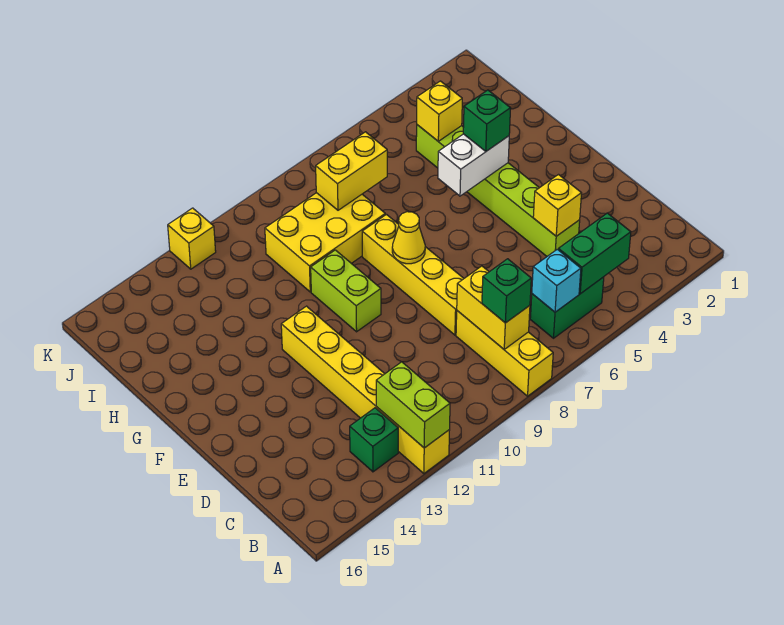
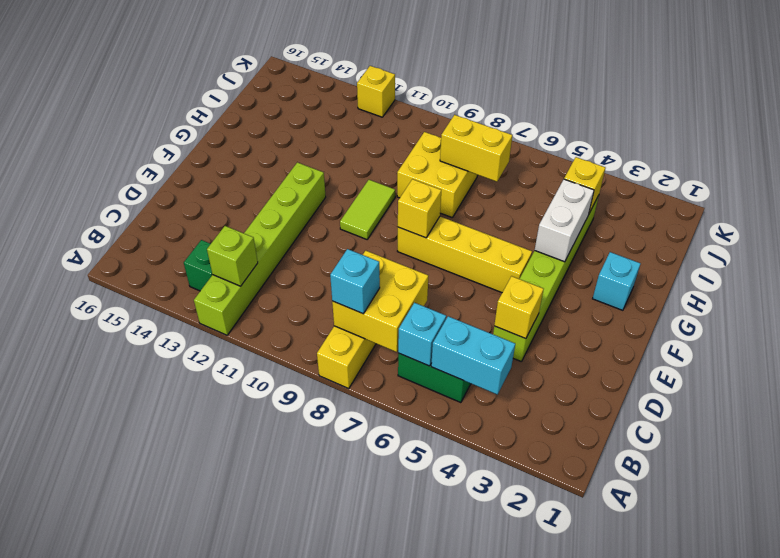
yellow brick A12:F12 level 1 -> lime brick A12:F12 level 1
lime brick A12:B12 level 2 -> lime brick B12 level 2
green brick B4:B5 level 2 -> cyan brick B4:B5 level 2
yellow brick B8:C8 level 2 -> yellow brick B7:C8 level 2
green brick B8 level 3 -> cyan brick B8 level 3
yellow brick D8:G8 level 1 -> yellow brick F5:F8 level 1
yellow cone F8 level 2 -> yellow brick F8 level 2
lime brick F10:G10 level 1 -> lime tile F10:G10 level 1
none -> cyan brick G2 level 1
white brick G4:G5 level 2 -> white brick G4:H4 level 2
green brick G4 level 3 -> none
yellow brick H8:I10 level 1 -> yellow brick H8:I9 level 1

